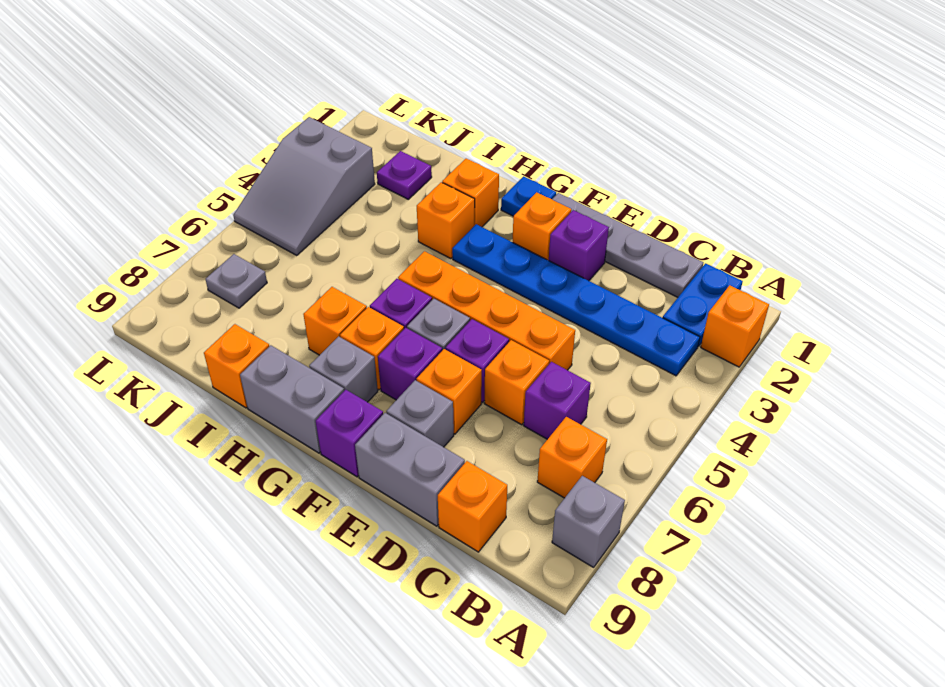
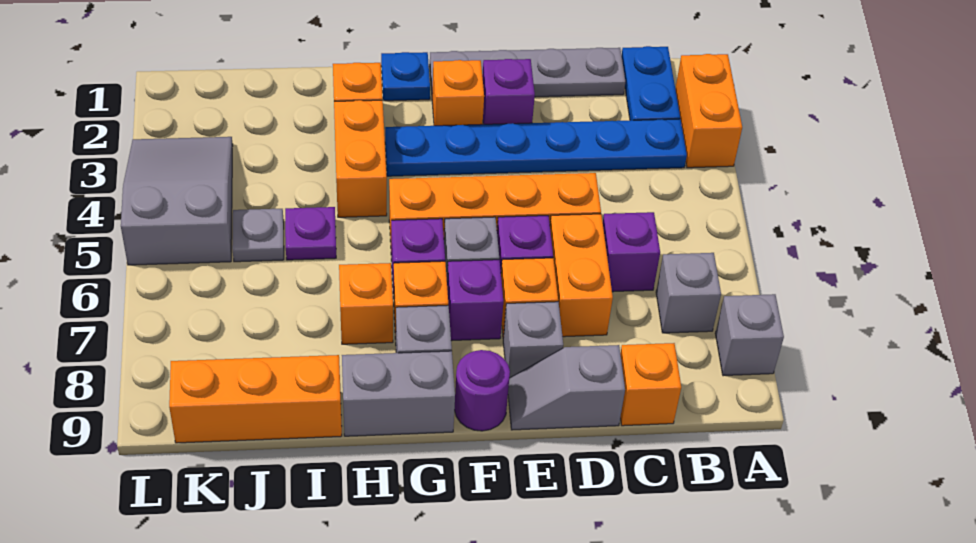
orange brick A2 level 1 -> orange brick A2:A3 level 1
orange brick B7 level 1 -> grey brick B7 level 1
orange brick D6 level 1 -> orange brick D6:D7 level 1
grey brick D9:E9 level 1 -> grey slope D9:E9 level 1 top D
purple brick F9 level 1 -> purple round brick F9 level 1
orange brick H3 level 1 -> orange brick H3:H4 level 1
orange brick I9 level 1 -> orange brick I9:K9 level 1
purple plate J2 level 1 -> purple plate I5 level 1
grey slope K3:L5 level 1 top 3 -> grey slope K3:L5 level 1 top 5
grey plate K7 level 1 -> grey plate J5 level 1

